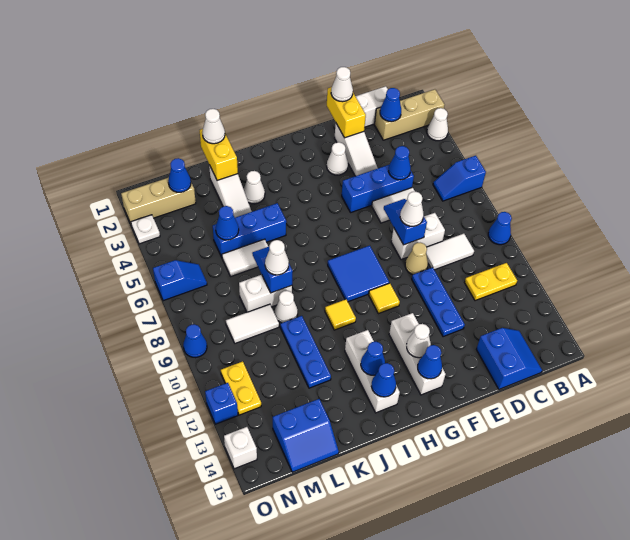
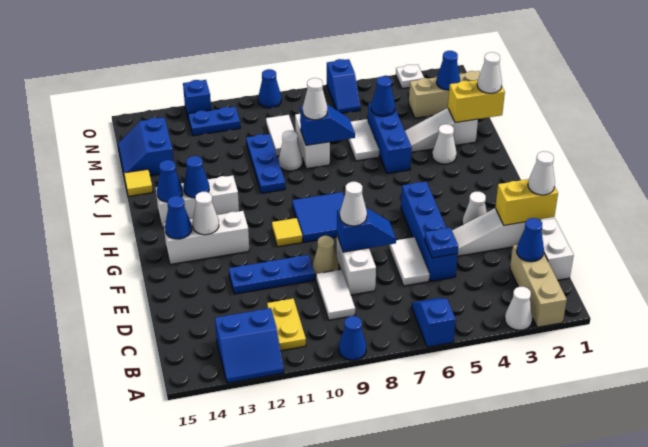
blue slope C14:D15 level 1 top D -> blue slope A12:B13 level 1 top B
blue brick D5:F5 level 1 -> blue brick D5:G5 level 1
blue cone D5 level 2 -> blue plate D5 level 2
yellow tile I10 level 1 -> yellow tile K15 level 1
blue plate K10:K12 level 1 -> blue plate J10:L10 level 1
tan brick M2:O2 level 1 -> tan brick M1:M3 level 1
yellow plate N11:N12 level 1 -> blue plate N11:N12 level 1
white brick O14 level 1 -> none

